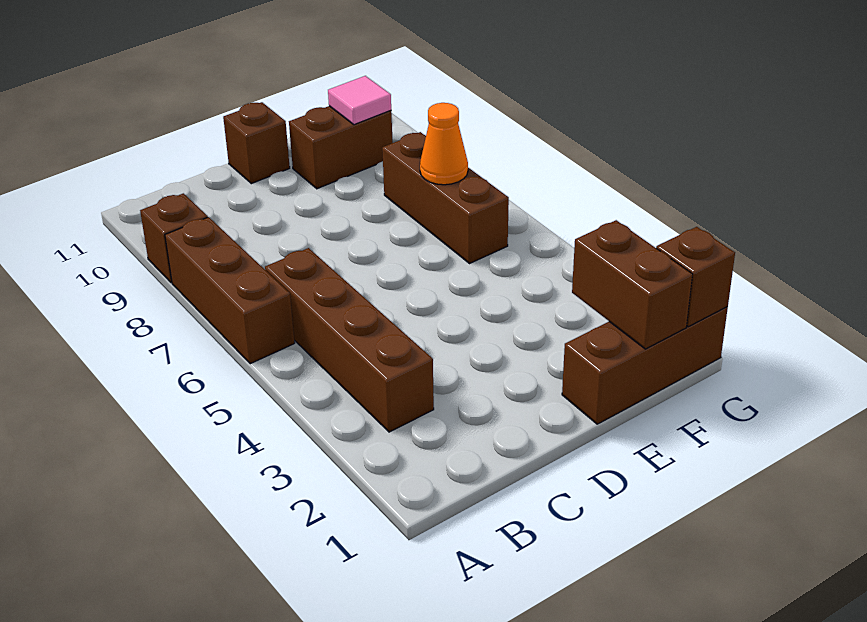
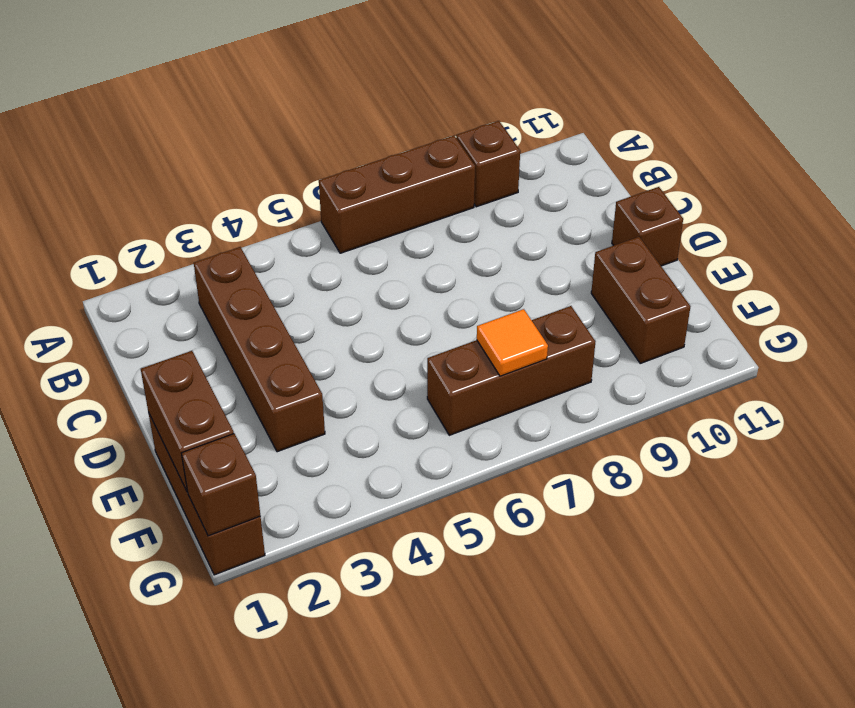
brown brick B3:B6 level 1 -> brown brick B3:E3 level 1
brown brick F1:F2 level 2 -> brown brick E1:F1 level 2
orange cone F7 level 2 -> orange tile F7 level 2
pink tile F10 level 2 -> none

